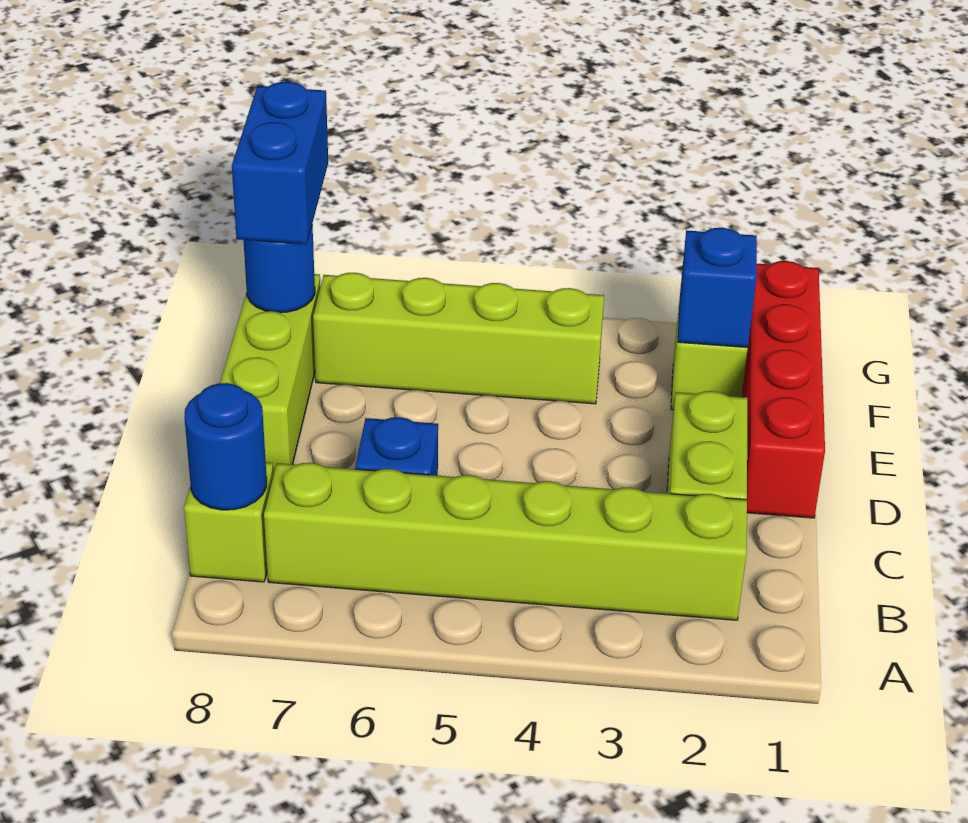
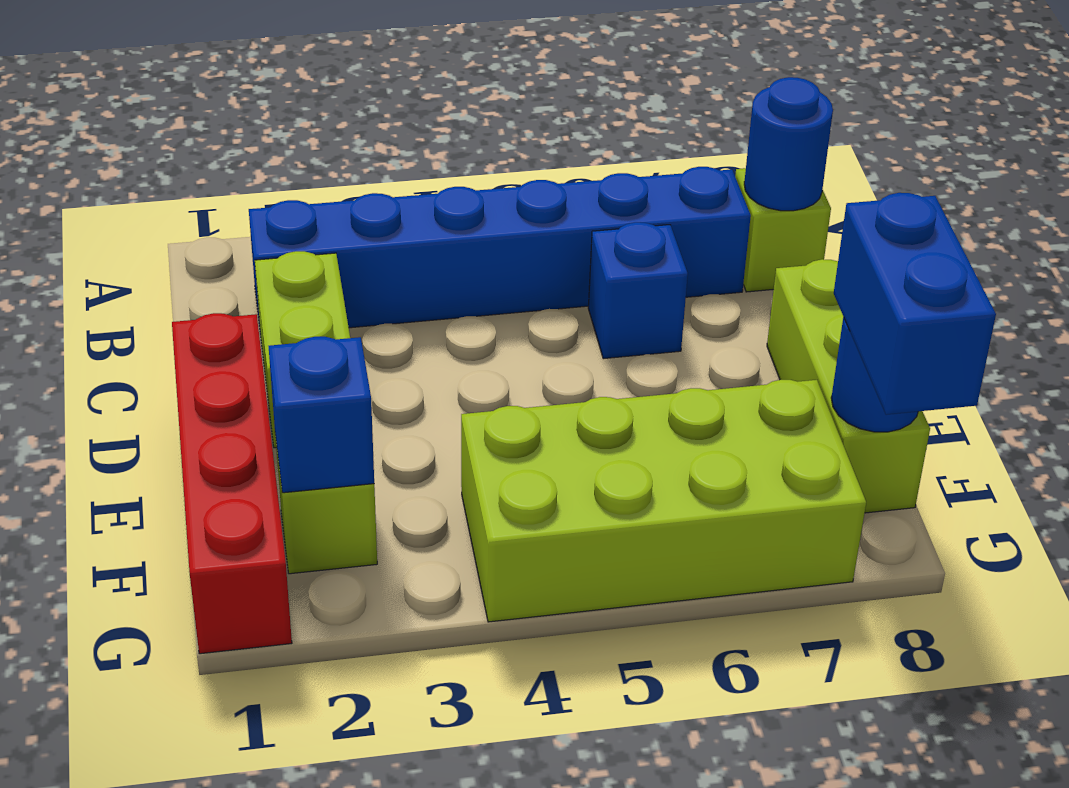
lime brick B2:B7 level 1 -> blue brick B2:B7 level 1
lime brick F4:F7 level 1 -> lime brick F4:G7 level 1

